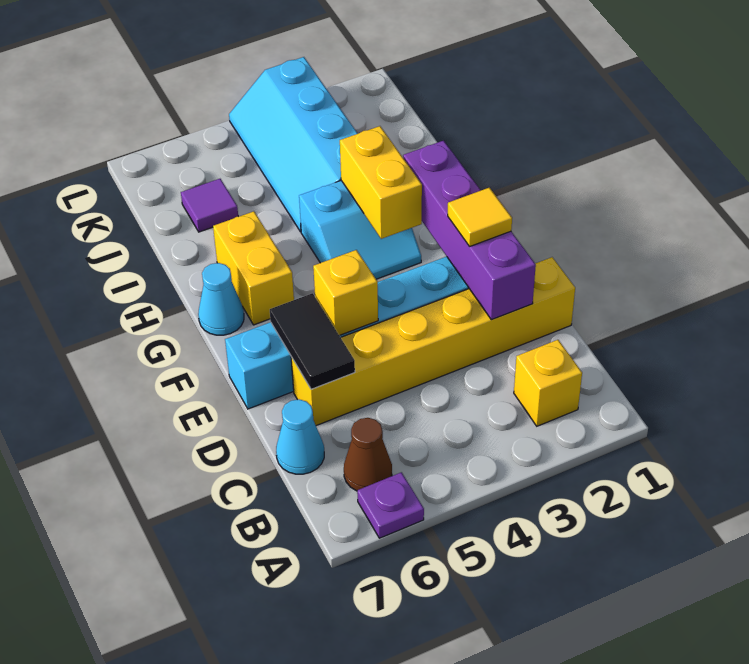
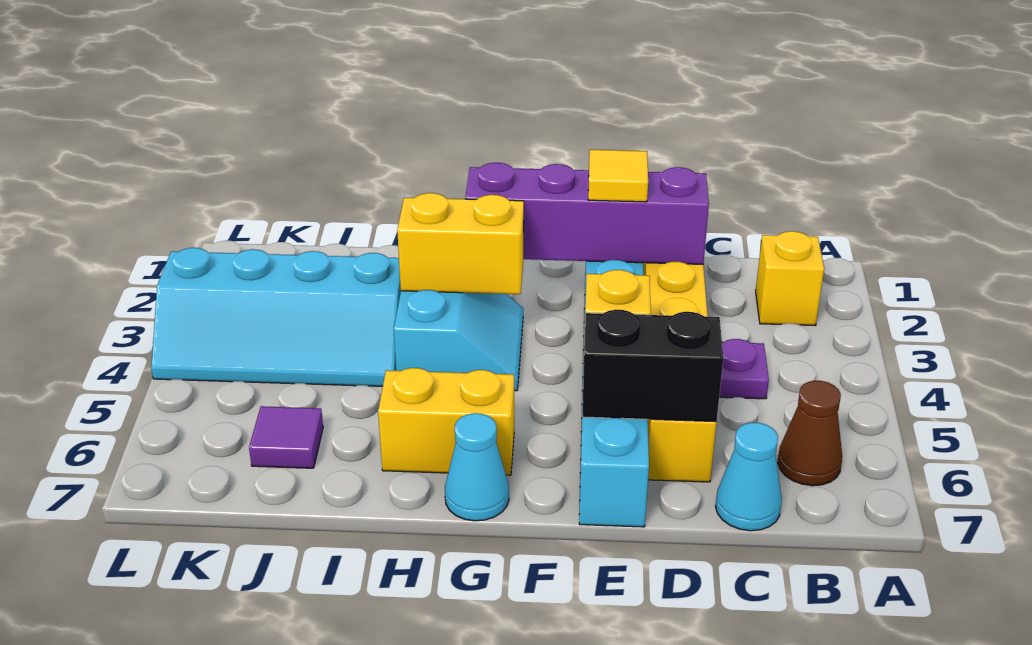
purple plate A6 level 1 -> purple plate C4 level 1
black tile D6:E6 level 2 -> black brick D6:E6 level 2

